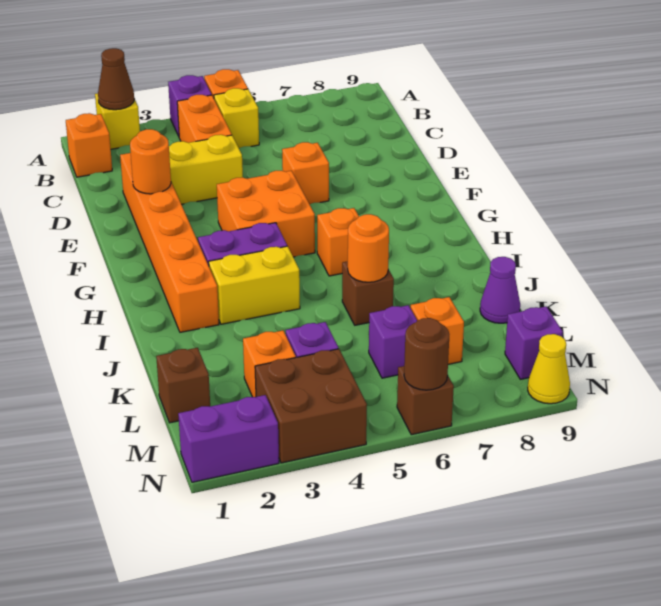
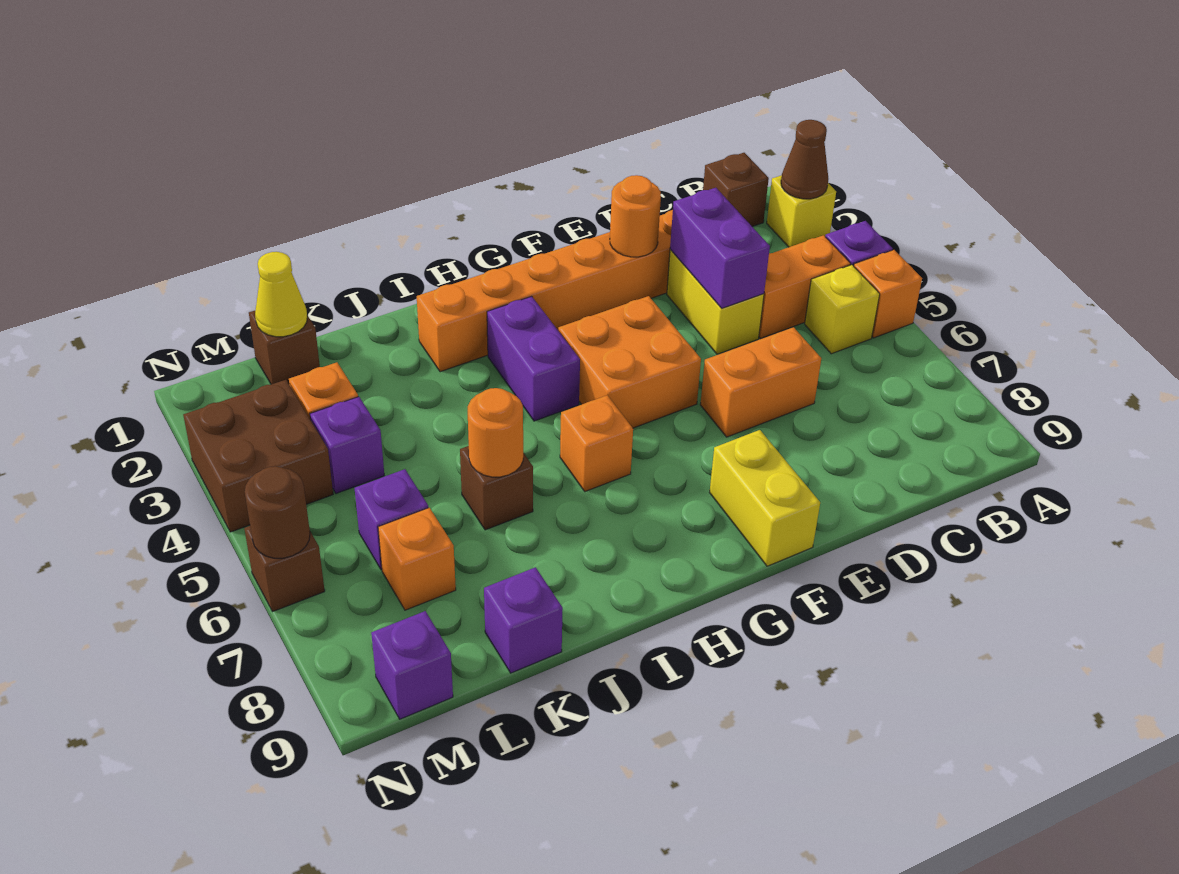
orange brick B1 level 1 -> brown brick B1 level 1
orange brick E6 level 1 -> orange brick D6:E6 level 1
yellow brick I3:I4 level 1 -> yellow brick F8:F9 level 1
purple cone K9 level 1 -> purple brick K9 level 1
purple brick N1:N2 level 1 -> purple brick D3:D4 level 2
yellow cone N9 level 1 -> yellow cone L1 level 2

